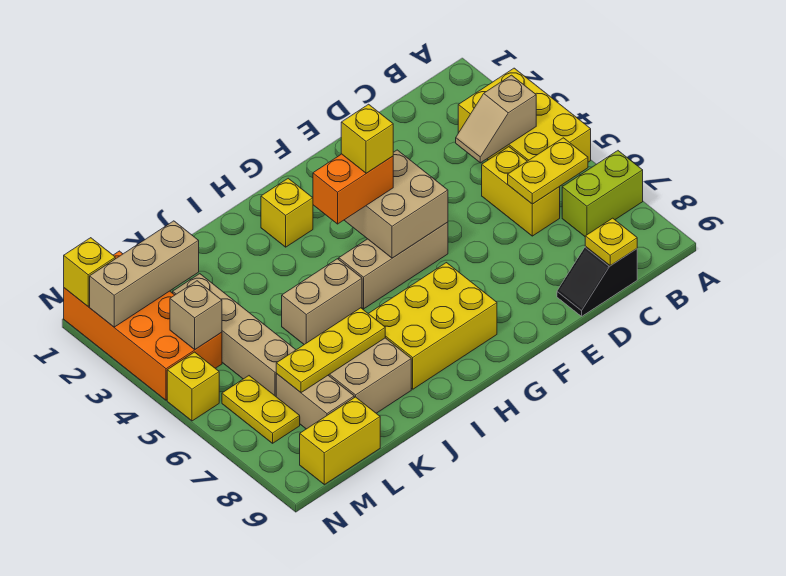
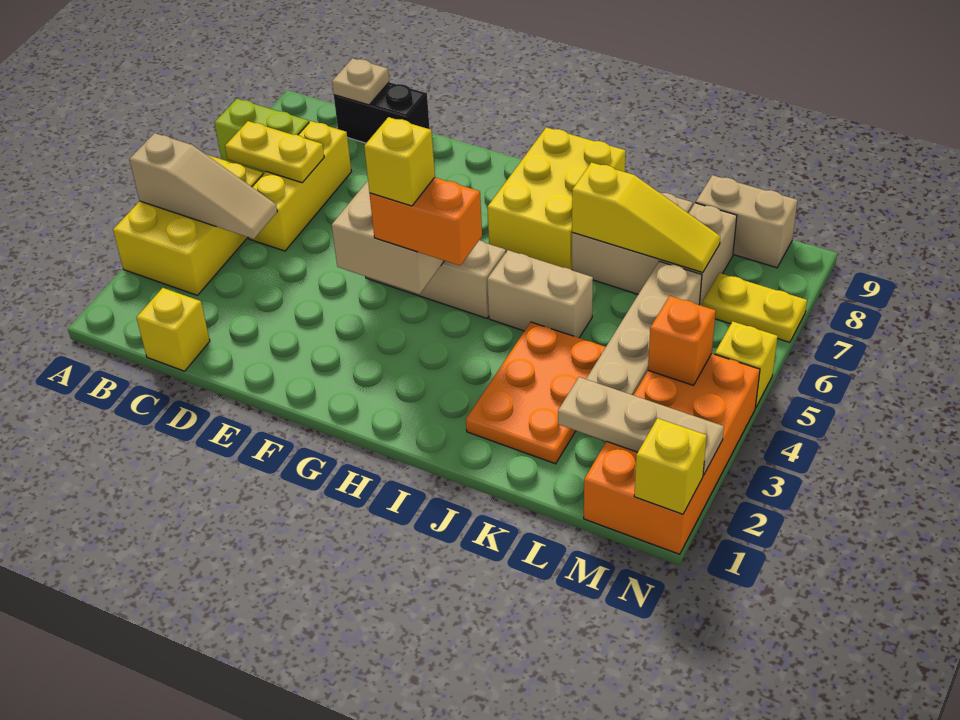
tan slope B4:C4 level 2 top B -> tan slope A4:C4 level 2 top A
yellow brick C5:C6 level 1 -> yellow brick C5:C7 level 1
black slope C9:D9 level 1 top C -> black brick C9:D9 level 1
yellow plate C9 level 2 -> tan plate C9 level 2
yellow brick G7:I8 level 1 -> yellow brick H7:I9 level 1
yellow brick H2 level 1 -> yellow brick C1 level 1
none -> orange plate J2:K4 level 1
yellow plate J7:L7 level 2 -> yellow slope J7:L7 level 2 top J
tan brick L2:N2 level 2 -> tan plate L2:N2 level 2
yellow brick L9:M9 level 1 -> tan brick L9:M9 level 1
tan brick M4 level 2 -> orange brick M4 level 2
yellow plate M6:M7 level 1 -> yellow plate M7:N7 level 1

